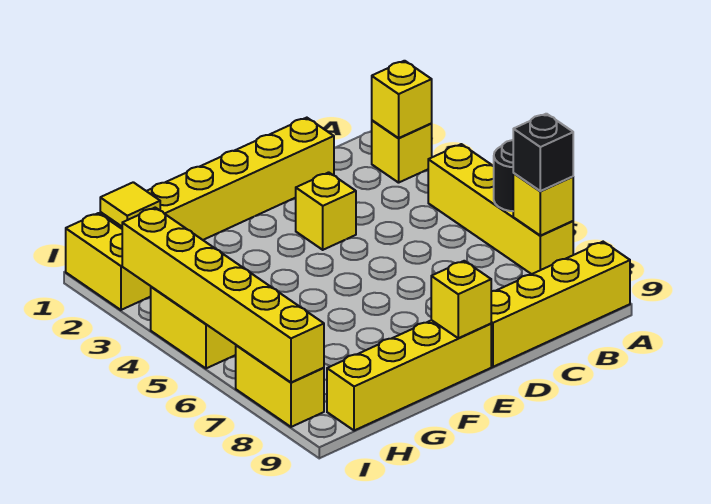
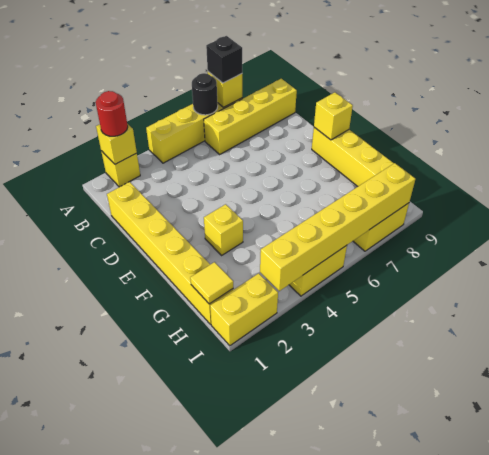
none -> red round brick A2 level 3
yellow brick A9:D9 level 1 -> yellow brick B6:B9 level 1
yellow brick D3 level 1 -> yellow brick F3 level 1

